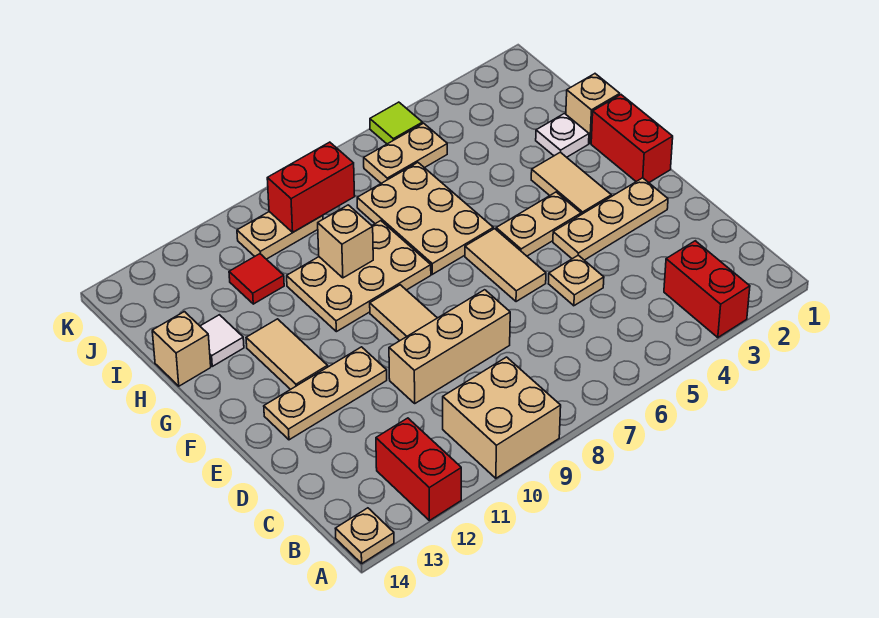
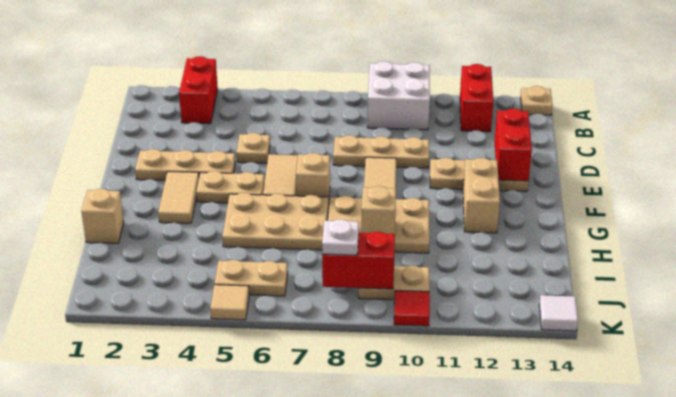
tan brick A9:B10 level 1 -> white brick A9:B10 level 1
tan brick D8:D10 level 1 -> tan plate D8:D10 level 1
red brick F1:G1 level 1 -> red brick D13:E13 level 2
tan tile F12:G12 level 1 -> tan brick F12:G12 level 1
tan plate G6:I7 level 1 -> tan plate G5:H7 level 1
white plate H2 level 1 -> white plate J8 level 3
white tile H13 level 1 -> white tile K14 level 1
tan brick H14 level 1 -> tan brick F7 level 1
red tile I11 level 1 -> red tile K10 level 1
lime tile K5 level 1 -> tan tile K5 level 1

